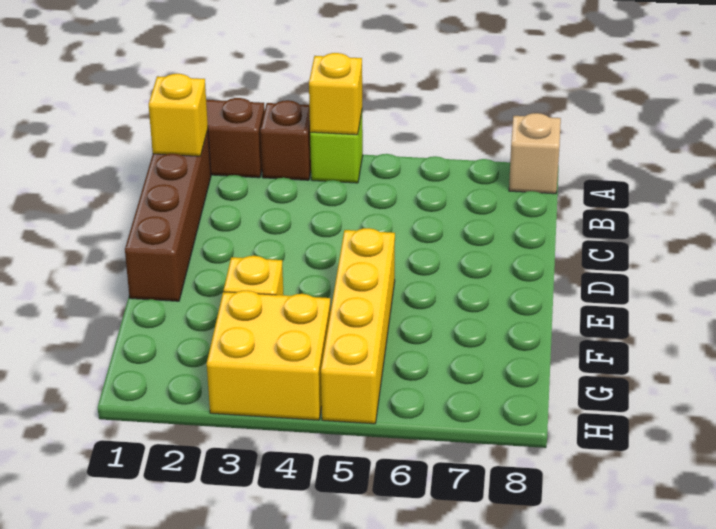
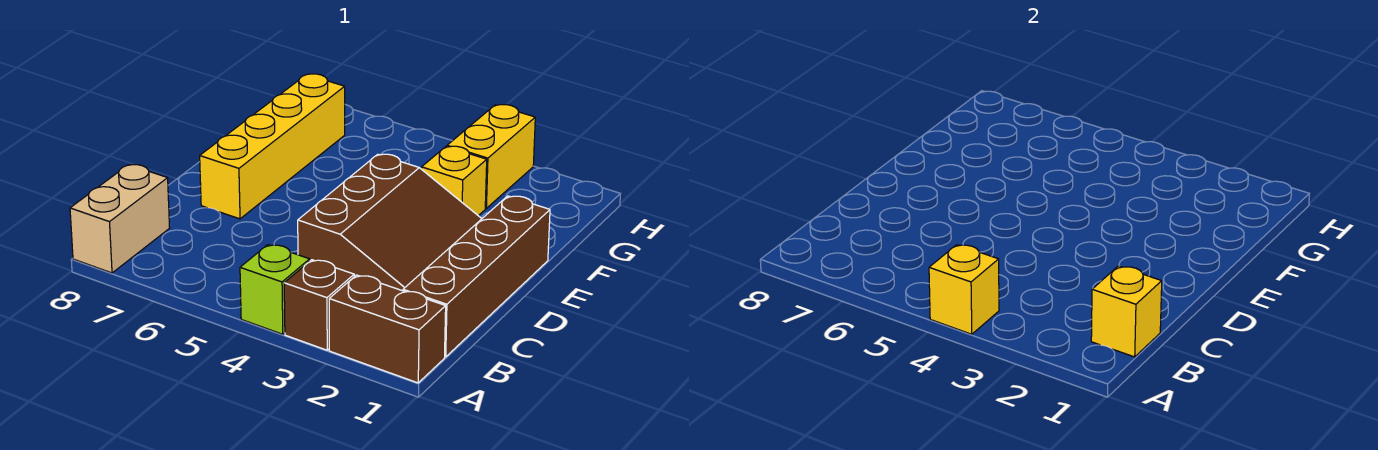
tan brick A8 level 1 -> tan brick A8:B8 level 1
none -> brown slope C2:E4 level 1 top 4
yellow brick E5:H5 level 1 -> yellow brick D7:G7 level 1
yellow brick G3:H4 level 1 -> yellow brick G3:H3 level 1

